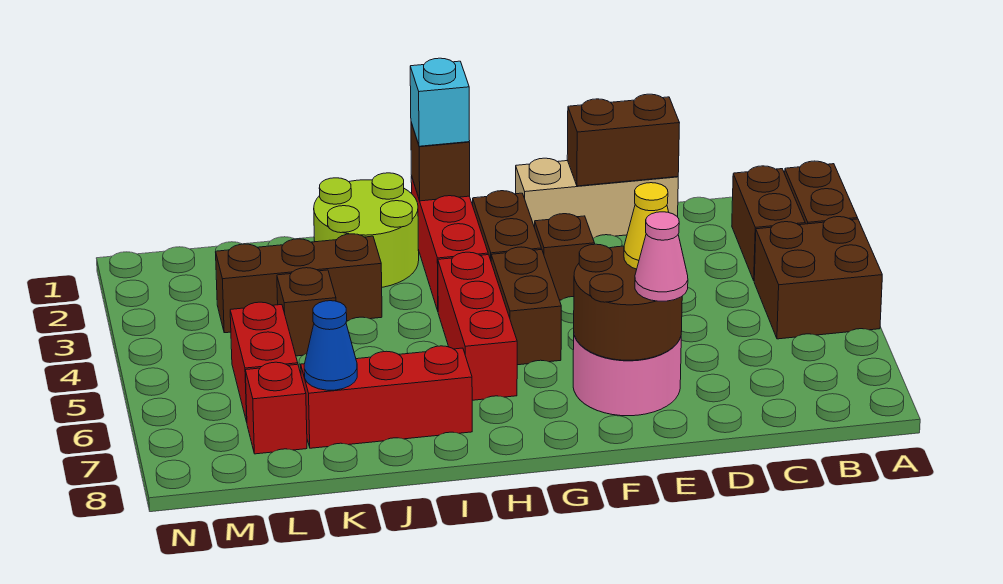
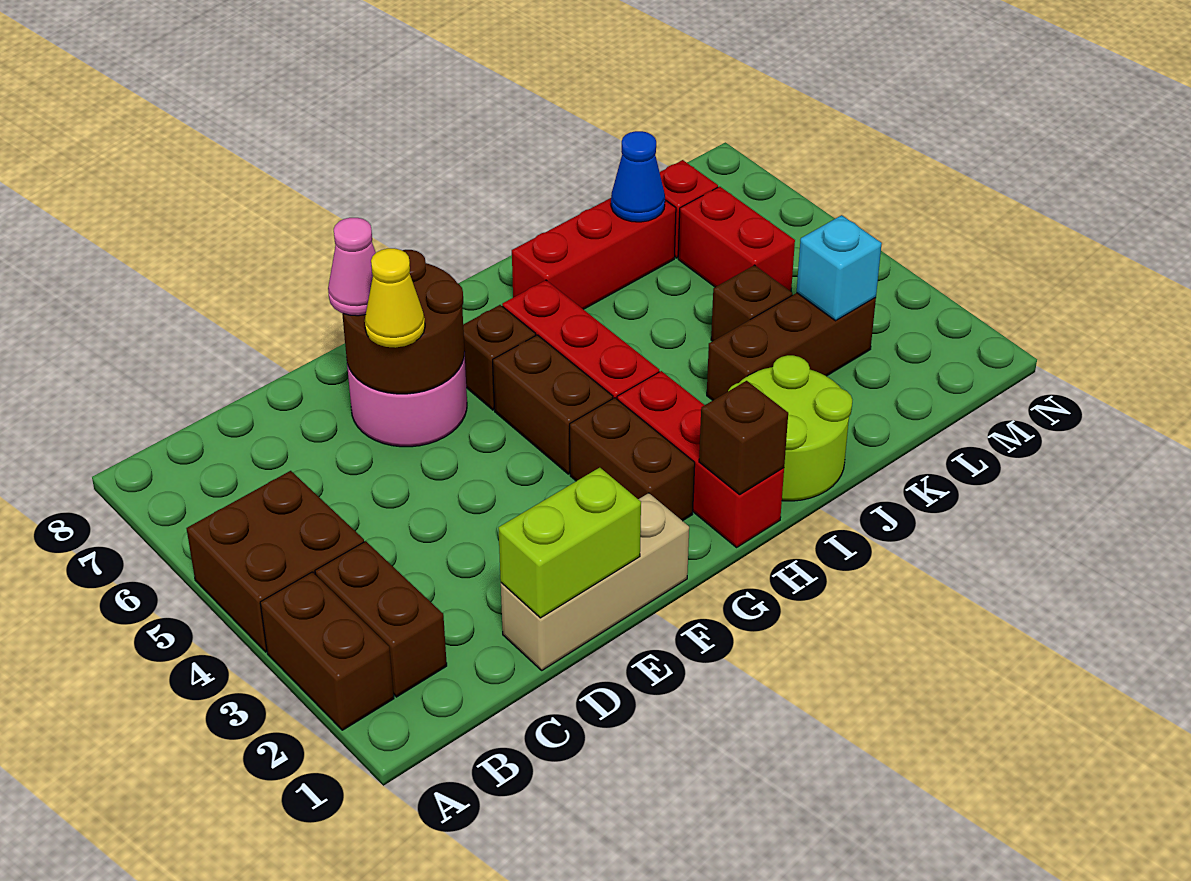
brown brick D1:E1 level 2 -> lime brick D1:E1 level 2
brown brick F3 level 1 -> brown brick G6 level 1
cyan brick H1 level 3 -> cyan brick L3 level 2

